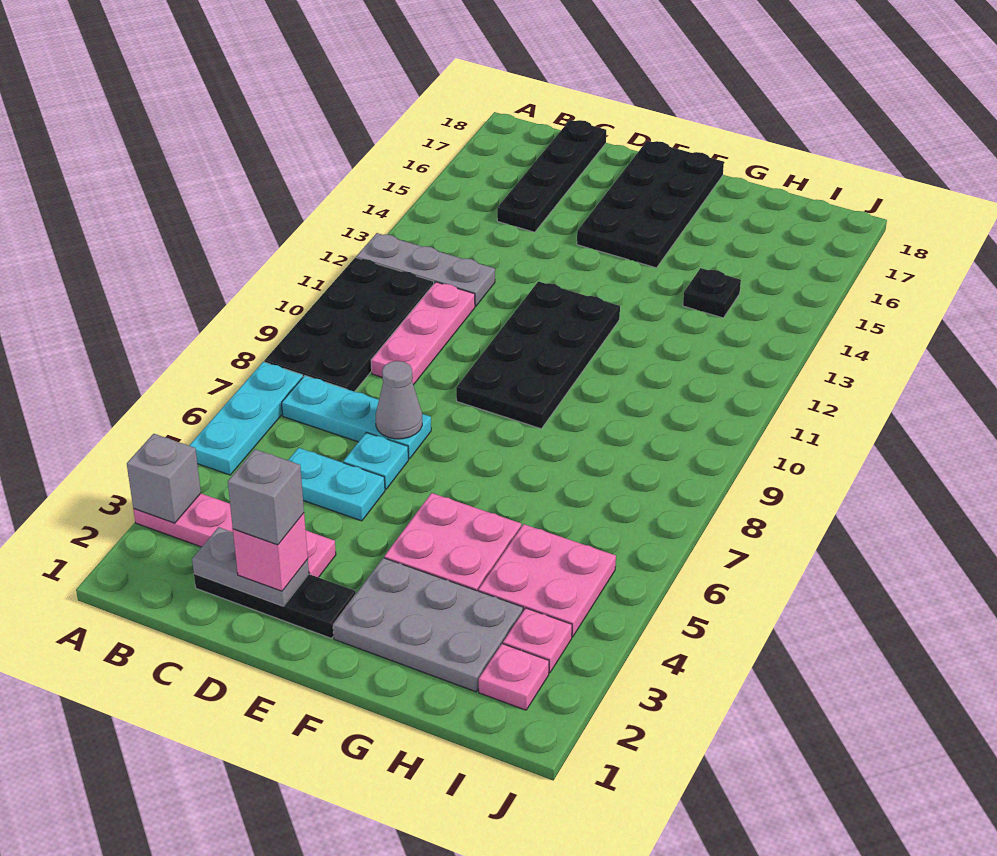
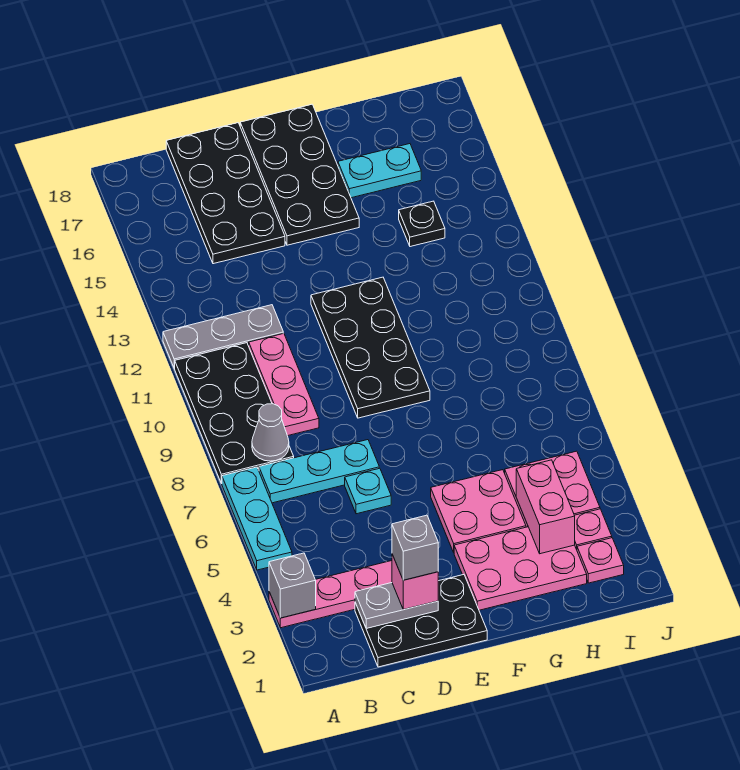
black plate C2:E2 level 1 -> black plate C1:E2 level 1
cyan plate C5:D5 level 1 -> cyan plate G16:H16 level 1
black plate C15:C18 level 1 -> black plate C15:D18 level 1
grey cone D7 level 2 -> grey cone B8 level 2
grey plate F2:H3 level 1 -> pink plate F2:H3 level 1
none -> pink brick H3:H4 level 2

